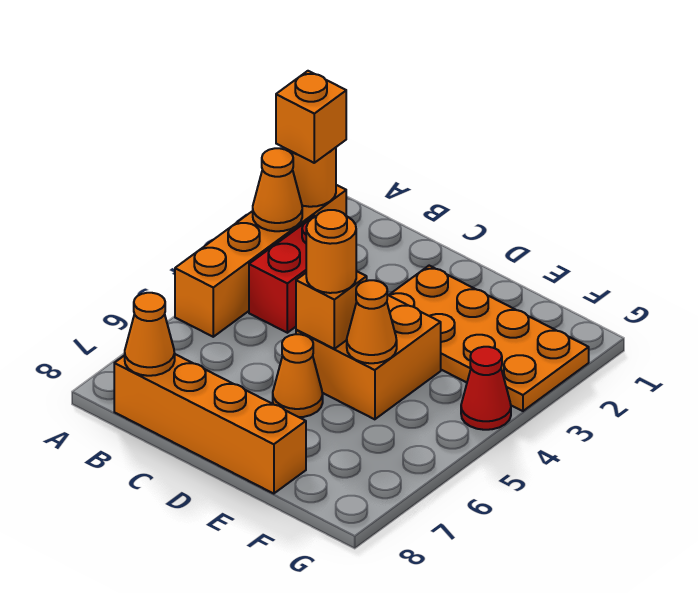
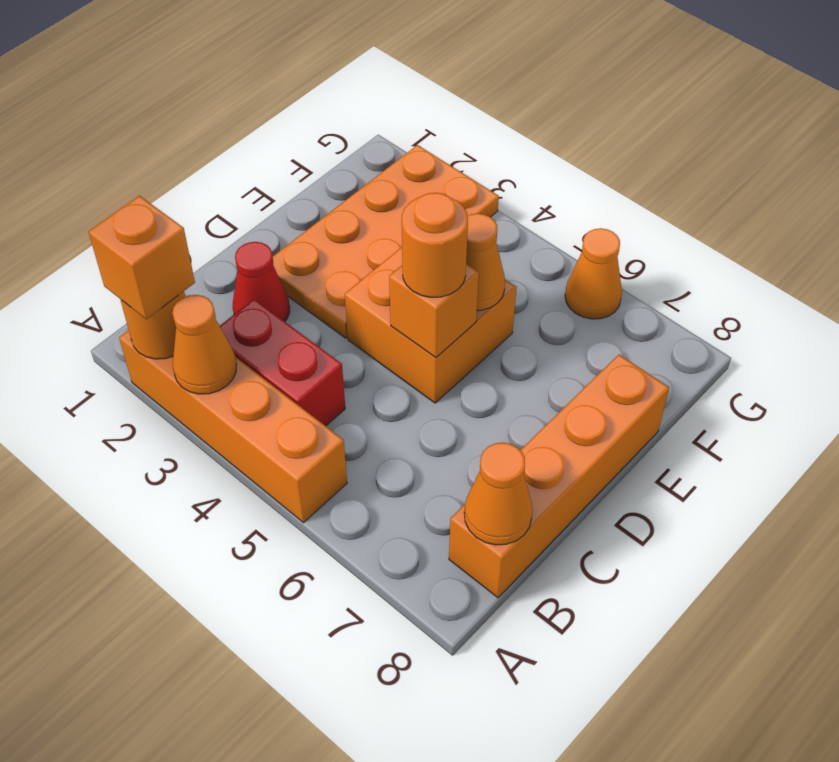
orange cone D6 level 1 -> orange cone G6 level 1
red cone G4 level 1 -> red cone C2 level 1

